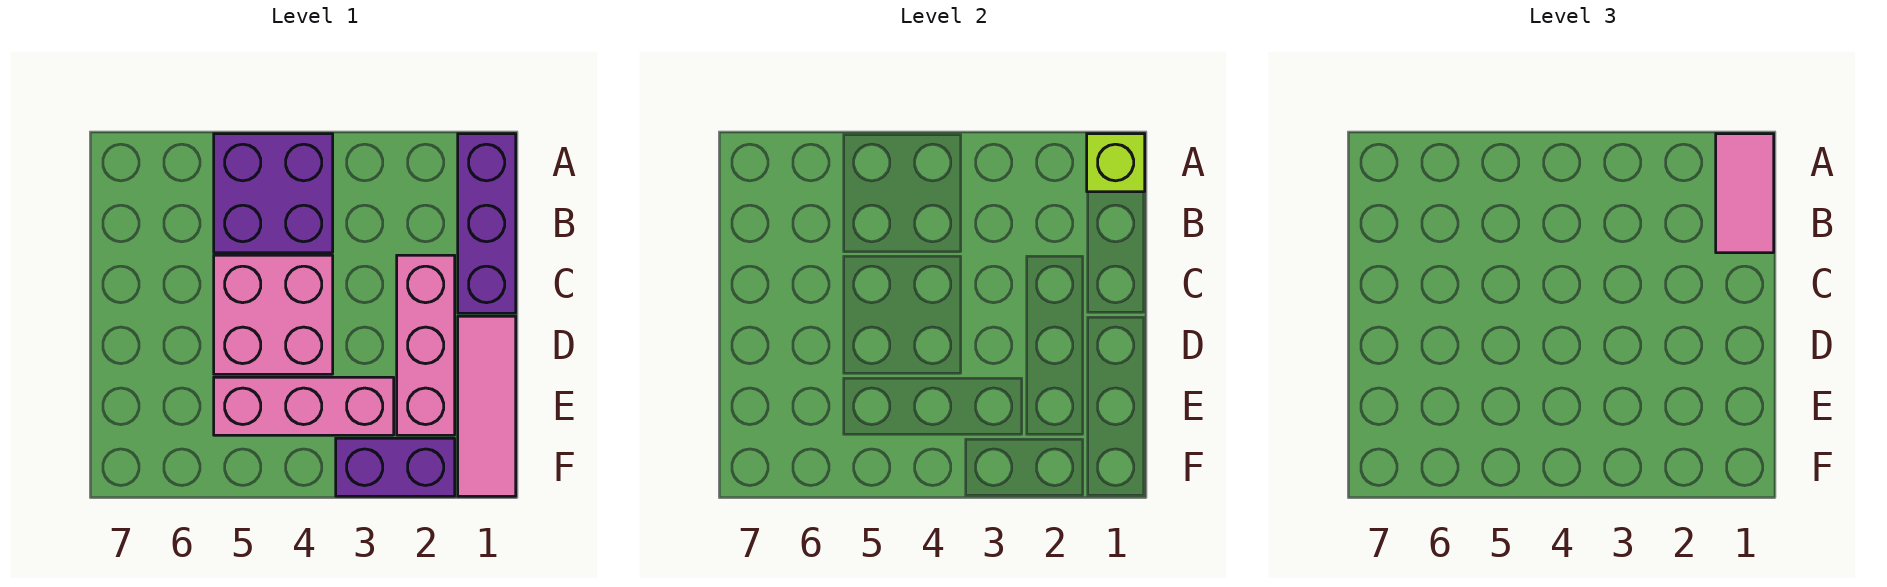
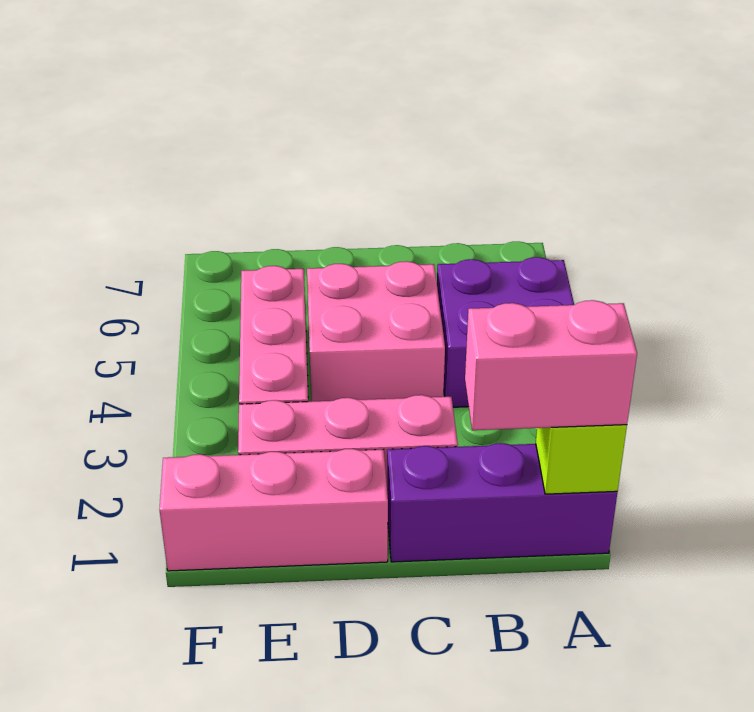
pink tile A1:B1 level 3 -> pink brick A1:B1 level 3
pink tile D1:F1 level 1 -> pink brick D1:F1 level 1
purple brick F2:F3 level 1 -> none

